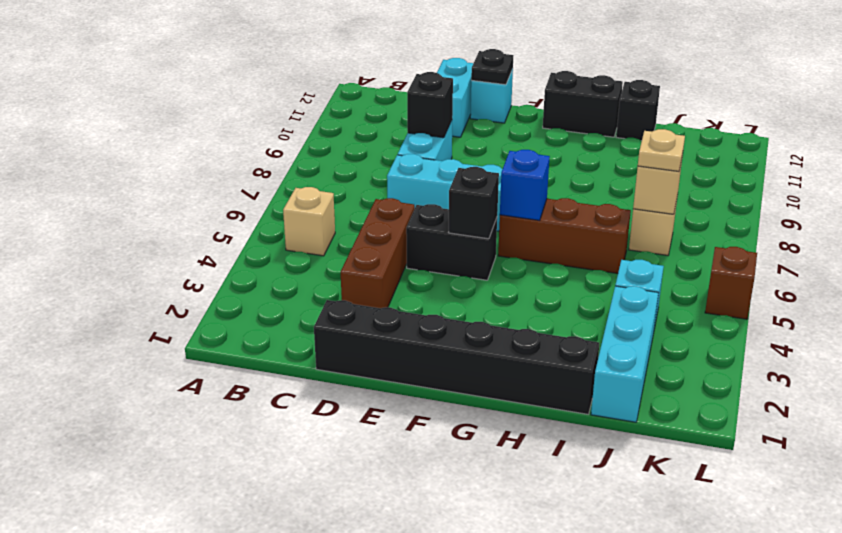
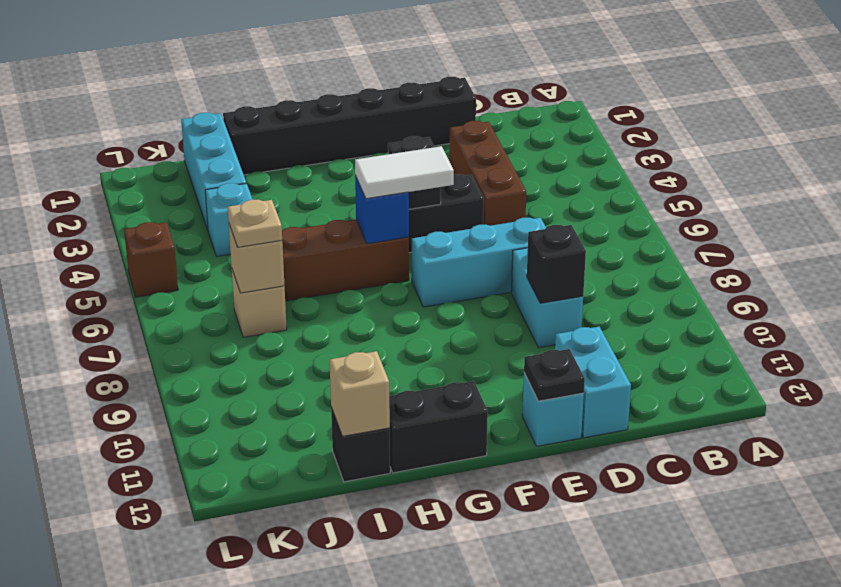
tan brick B5 level 1 -> tan brick I12 level 2
none -> white tile F6:G6 level 3

